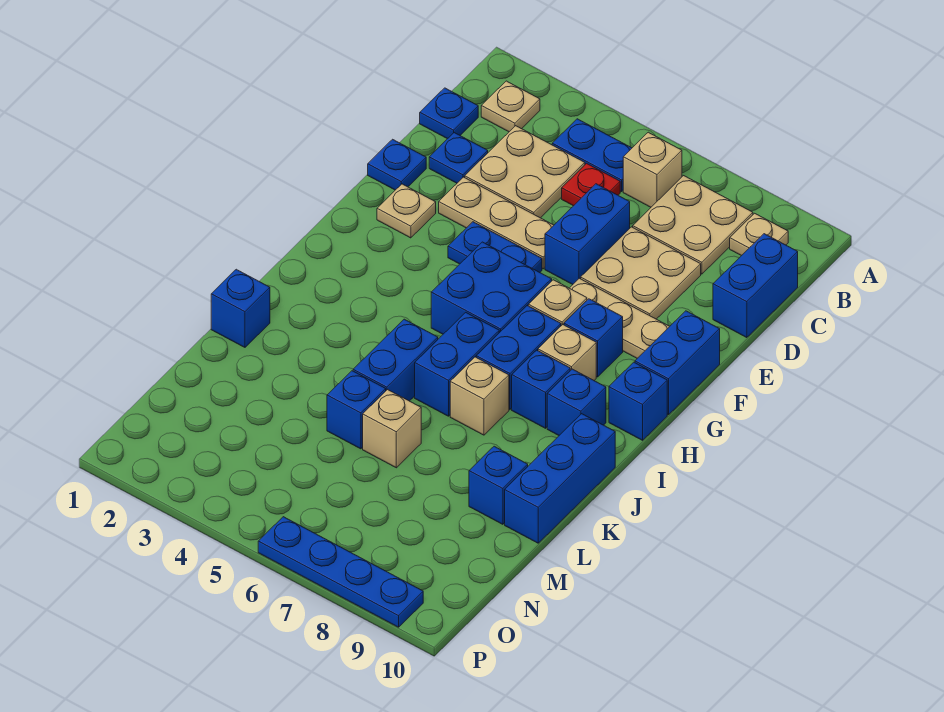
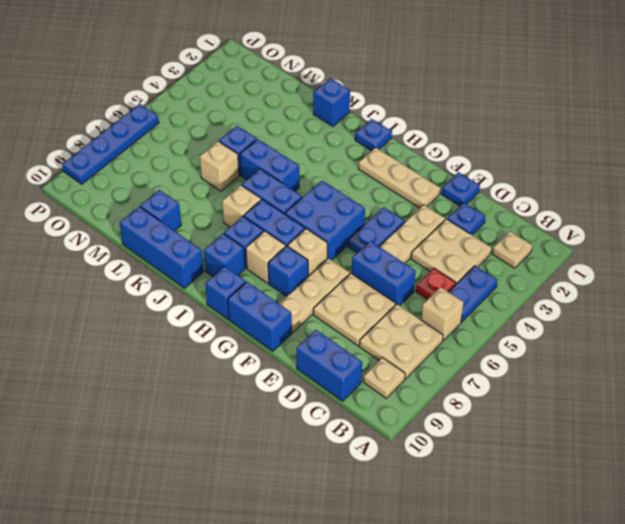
blue plate C1 level 1 -> blue plate I1 level 1
tan plate F2 level 1 -> tan plate F2:H2 level 1

